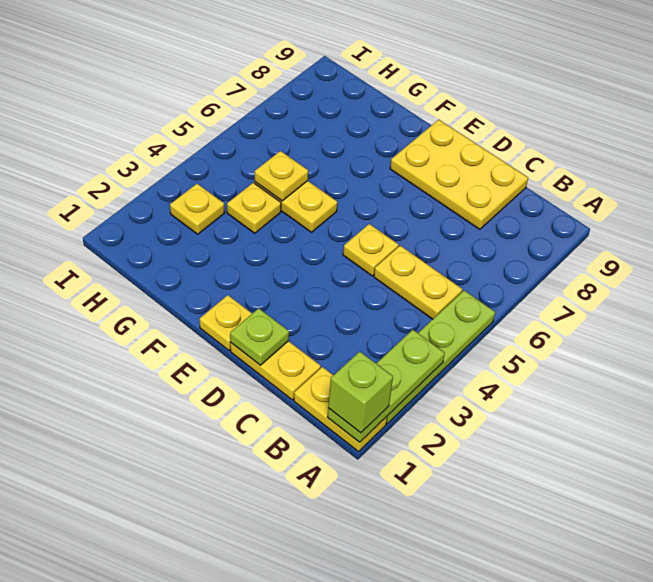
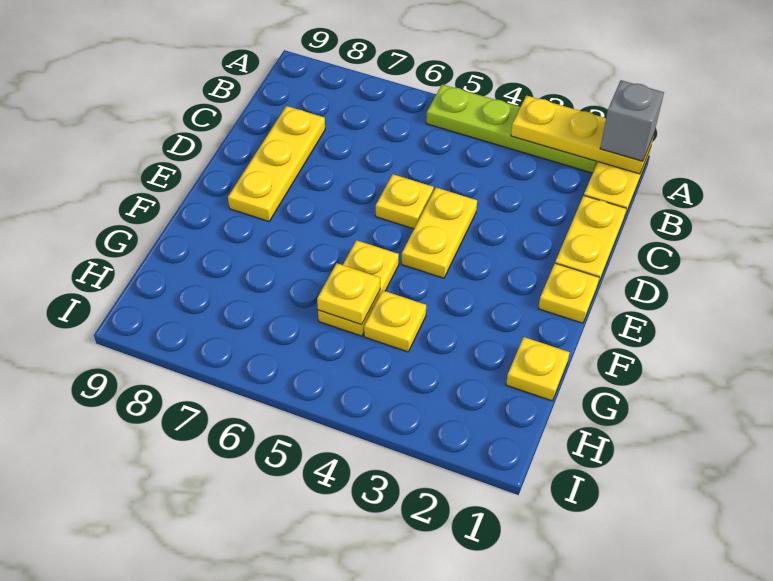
lime plate A1:A3 level 2 -> yellow plate A1:A3 level 2
lime brick A1 level 3 -> grey brick A1 level 3
yellow plate B5:C5 level 1 -> yellow plate D4:E4 level 1
yellow plate C8:E9 level 1 -> yellow plate C8:E8 level 1
lime plate D1 level 2 -> none
yellow plate H3 level 1 -> yellow plate G1 level 1

